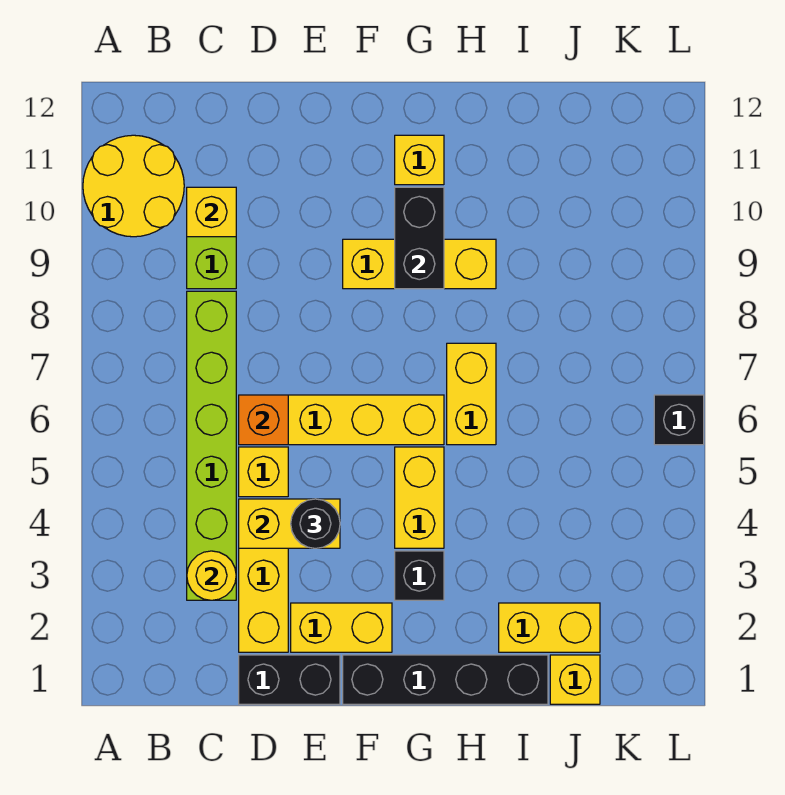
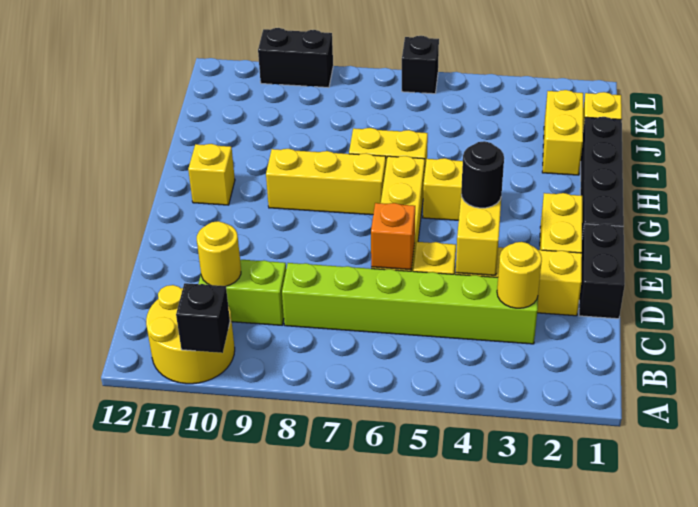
yellow brick C10 level 2 -> yellow round brick C10 level 2
yellow brick F9:H9 level 1 -> yellow brick G7:G9 level 1
black brick G3 level 1 -> black brick A10 level 2
black brick G9:G10 level 2 -> black brick L9:L10 level 1

